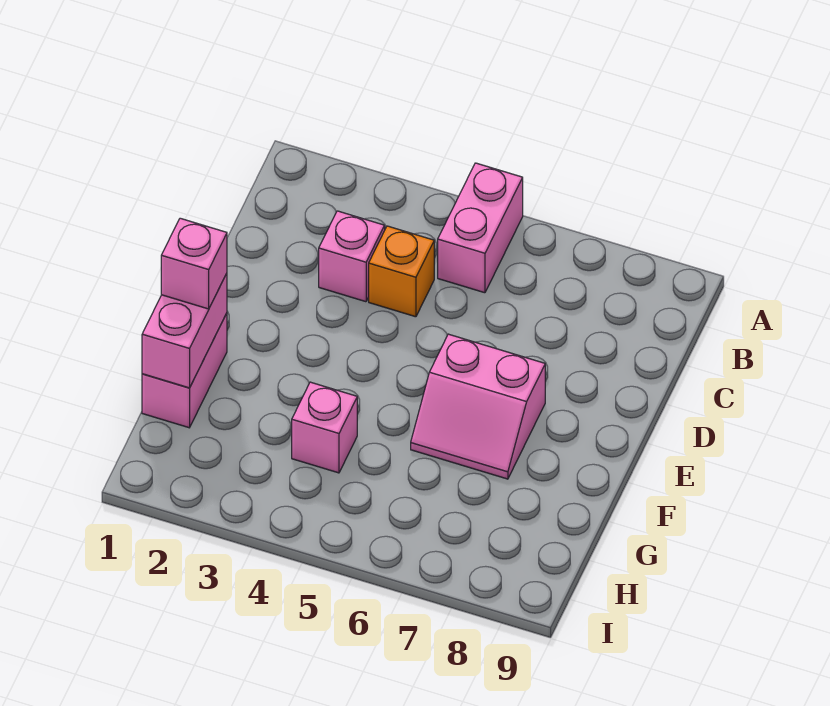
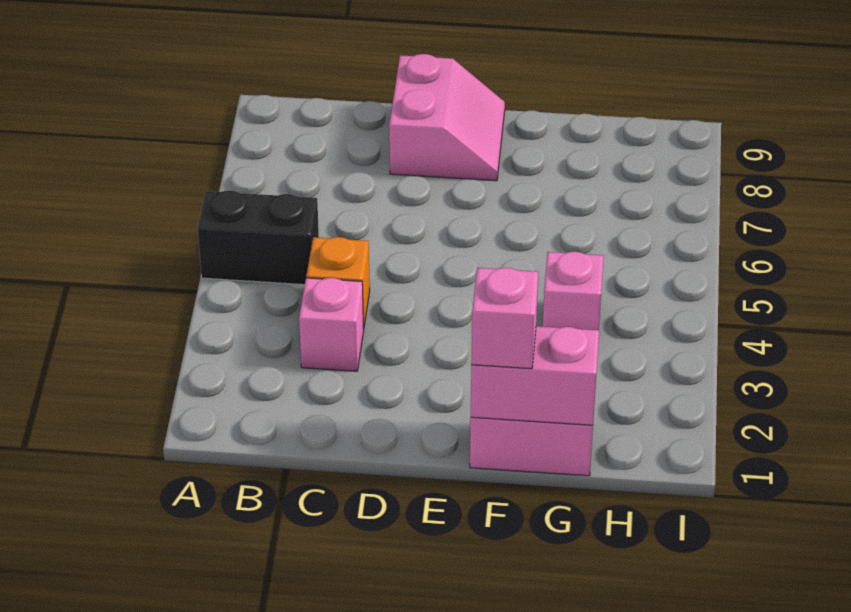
pink brick A5:B5 level 1 -> black brick A5:B5 level 1
pink slope E6:F7 level 1 top E -> pink slope D8:E9 level 1 top D

